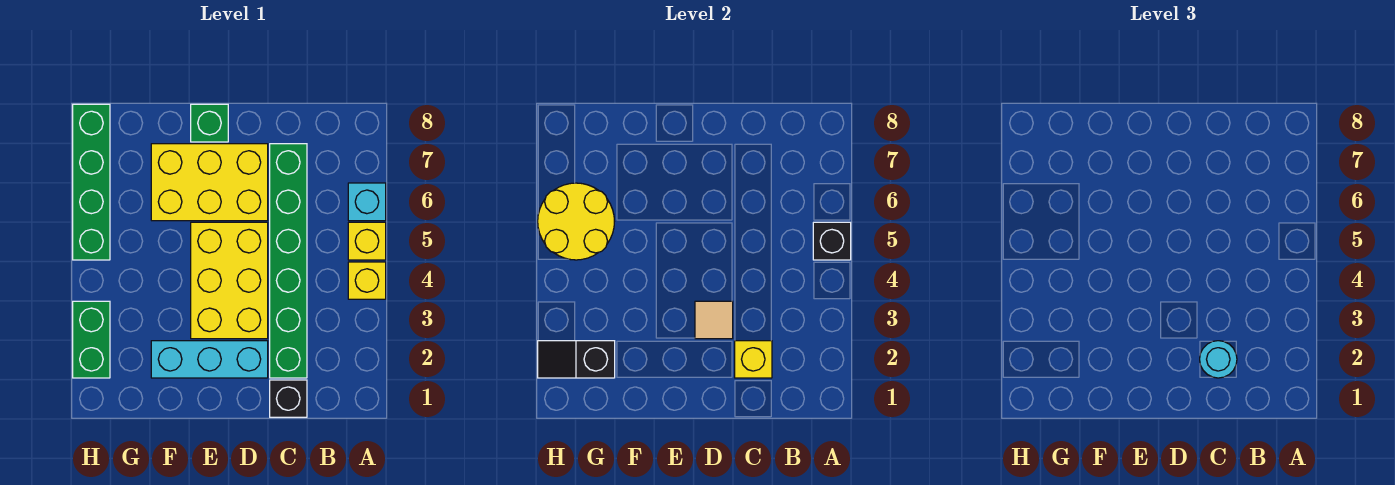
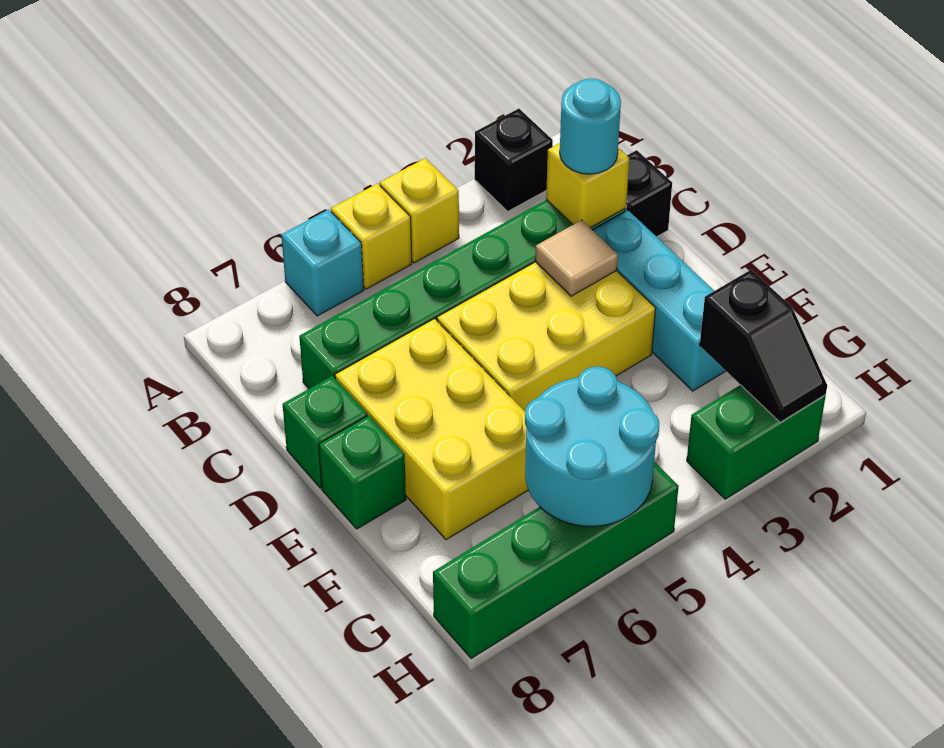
black brick A5 level 2 -> black brick A2 level 1
none -> green brick D8 level 1
yellow round brick G5:H6 level 2 -> cyan round brick G5:H6 level 2

